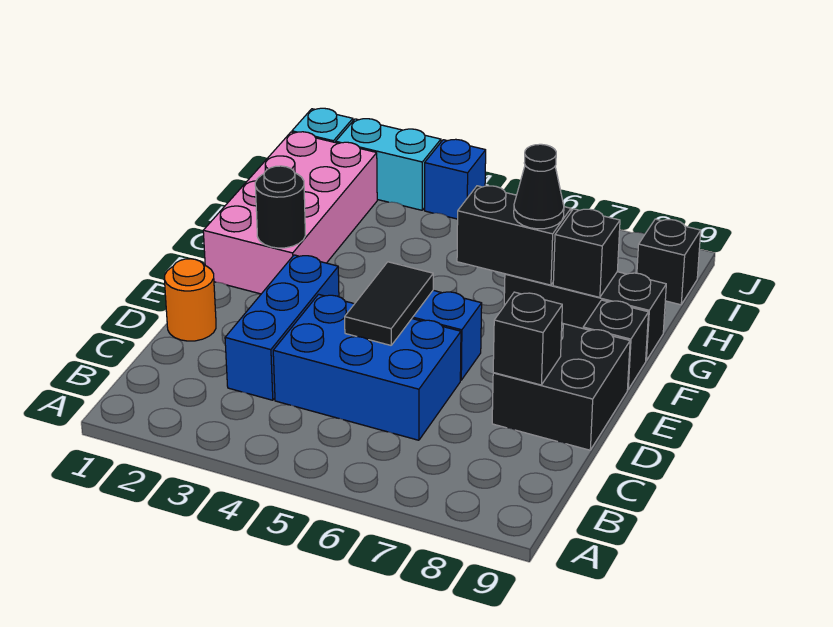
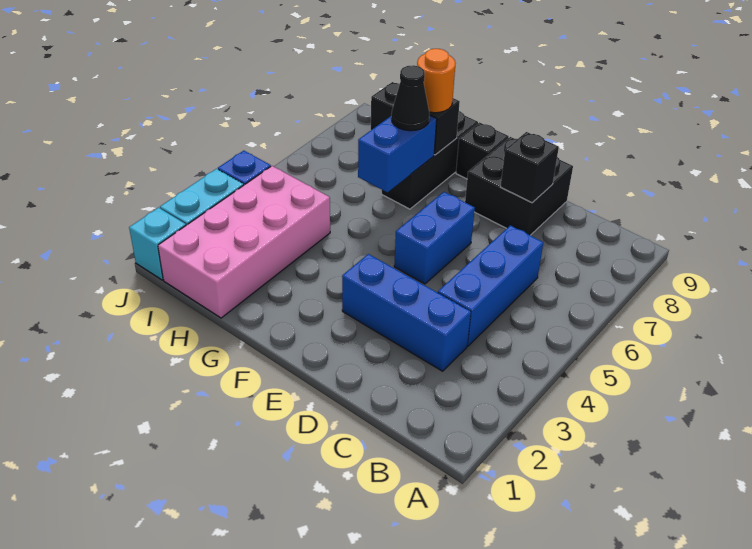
blue brick C4:D6 level 1 -> blue brick C4:C6 level 1
orange round brick D1 level 1 -> orange round brick G8 level 3
black tile D5:E5 level 2 -> none
pink brick F1:I2 level 1 -> pink brick H1:I4 level 1
black round brick F2 level 2 -> none
black brick G6:G7 level 2 -> blue brick G6:G7 level 2

